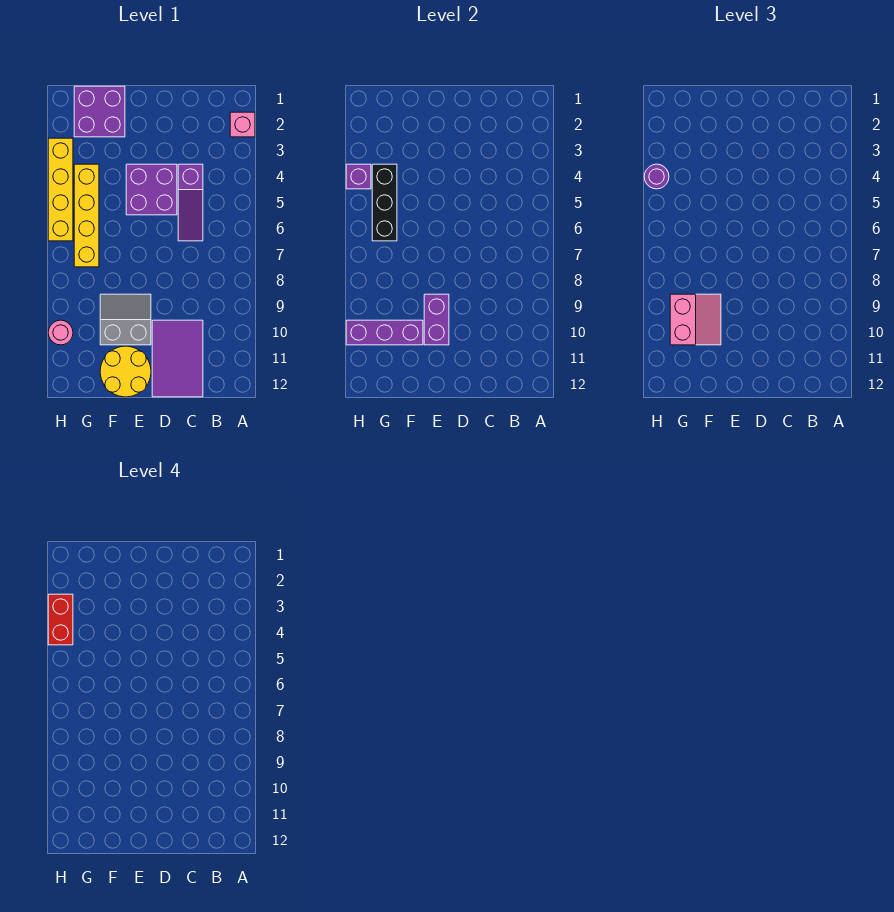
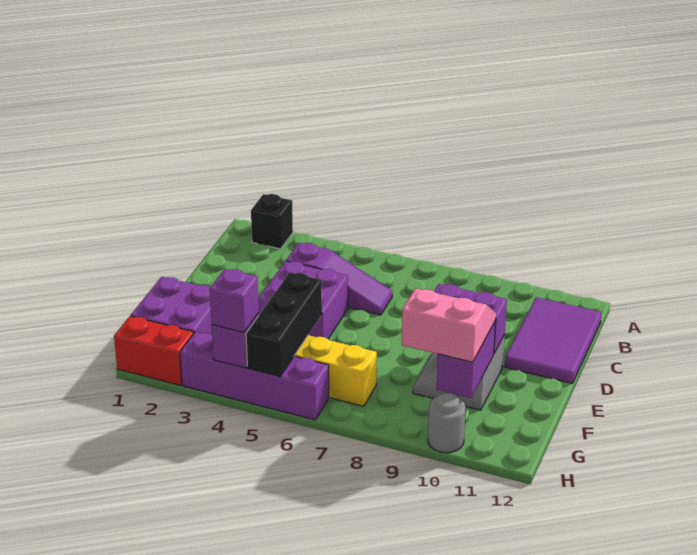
pink brick A2 level 1 -> black brick A2 level 1
purple tile C10:D12 level 1 -> purple tile B11:D12 level 1
yellow round brick E11:F12 level 1 -> none
purple brick F10:H10 level 2 -> purple brick F10:G10 level 2
black brick G4:G6 level 2 -> black brick F5:H5 level 2
yellow brick H3:H6 level 1 -> purple brick H3:H6 level 1
red brick H3:H4 level 4 -> red brick H1:H2 level 1
purple round brick H4 level 3 -> purple brick H4 level 3
pink round brick H10 level 1 -> grey round brick H10 level 1

